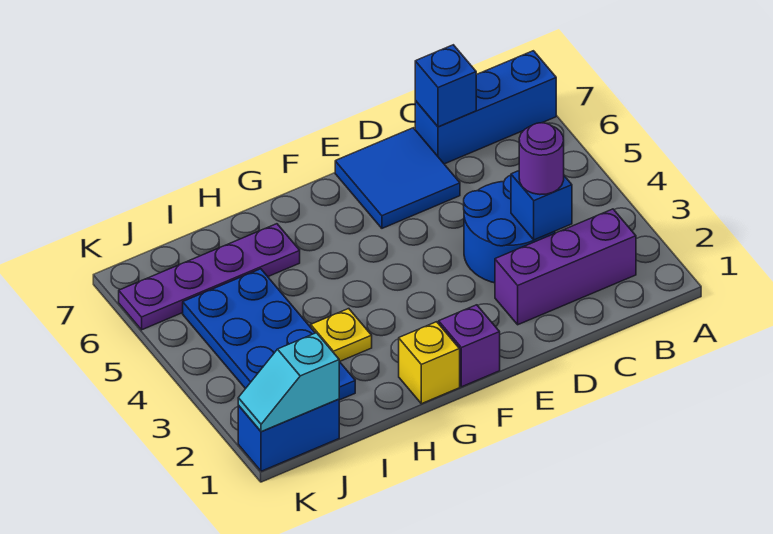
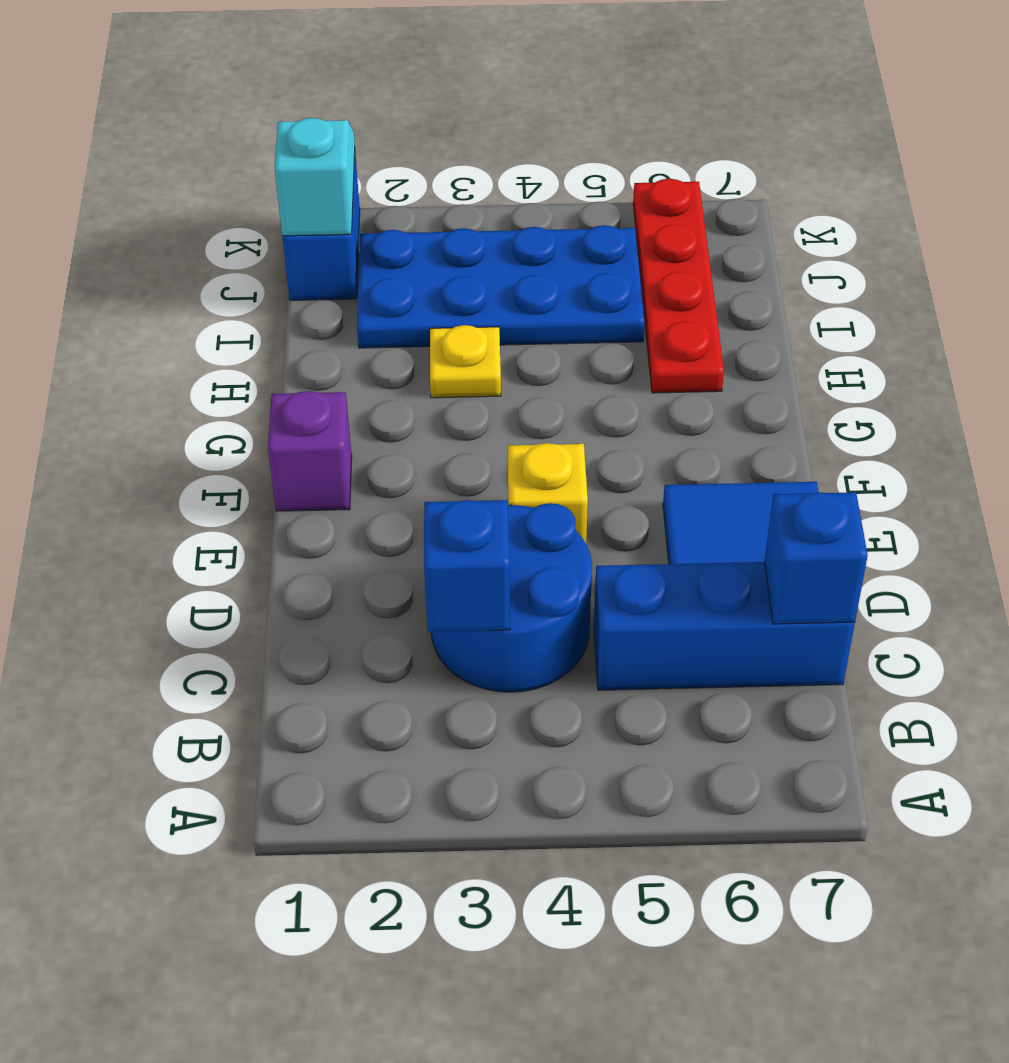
blue brick A7:C7 level 1 -> blue brick C5:C7 level 1
purple brick B2:D2 level 1 -> none
purple round brick C3 level 3 -> none
yellow brick G1 level 1 -> yellow brick E4 level 1
purple plate H6:K6 level 1 -> red plate H6:K6 level 1

